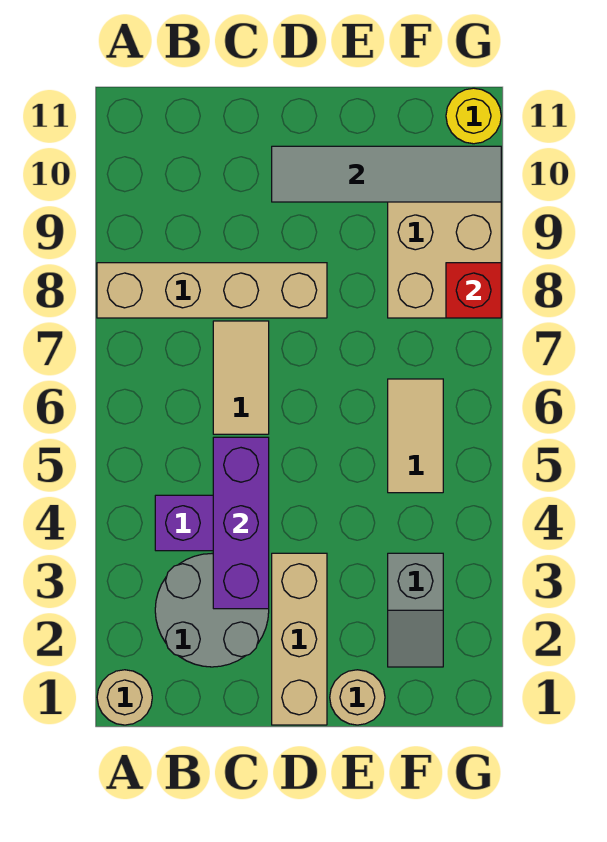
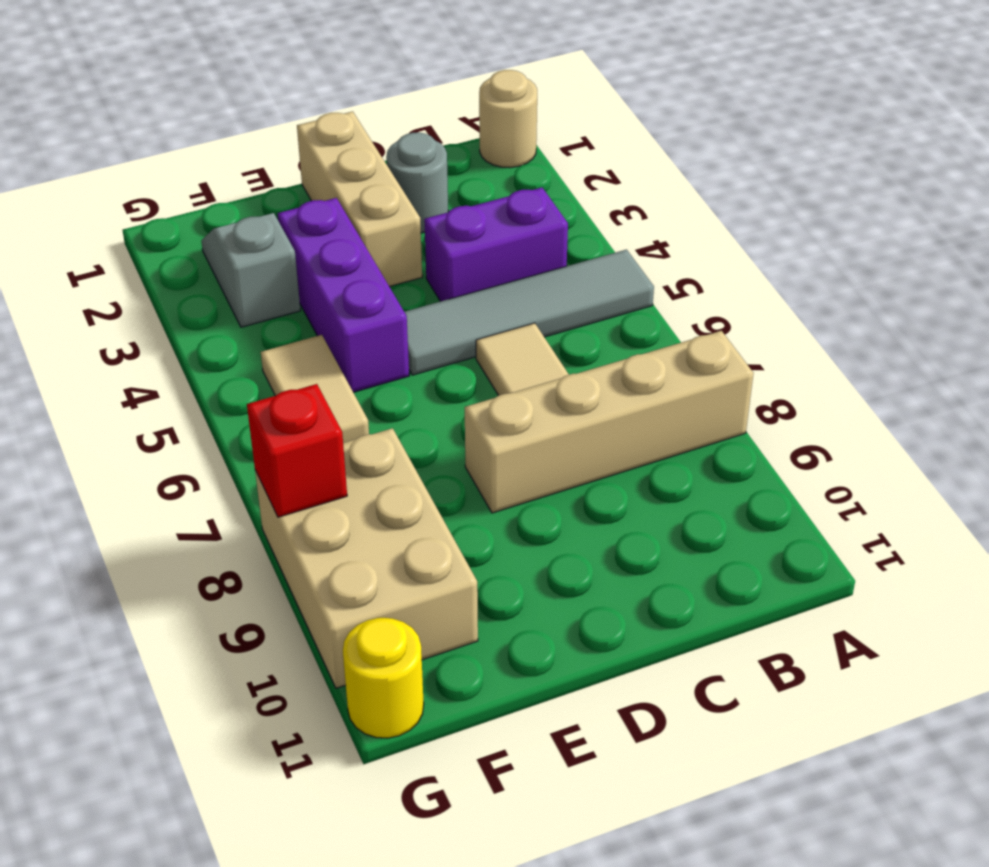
grey round brick B2:C3 level 1 -> grey round brick C2 level 1
purple brick C3:C5 level 2 -> purple brick E3:E5 level 1
grey tile D10:G10 level 2 -> grey tile A5:D5 level 1
tan round brick E1 level 1 -> none

